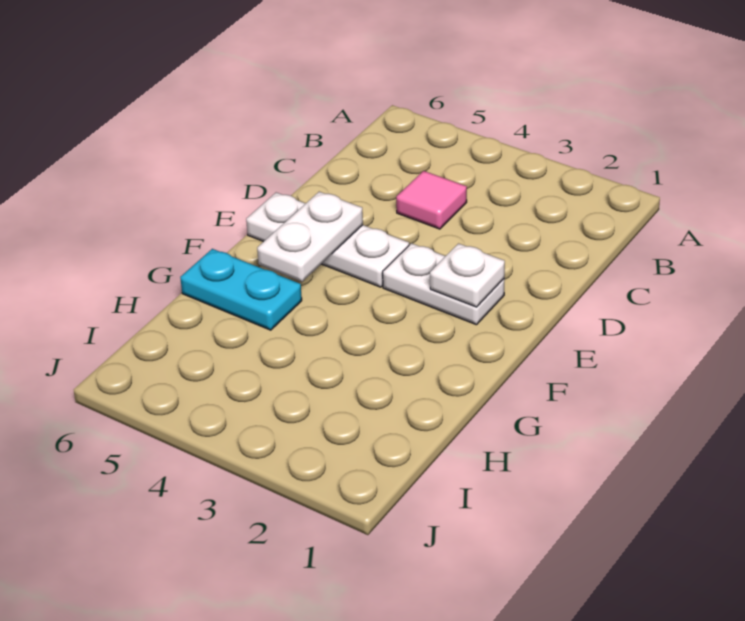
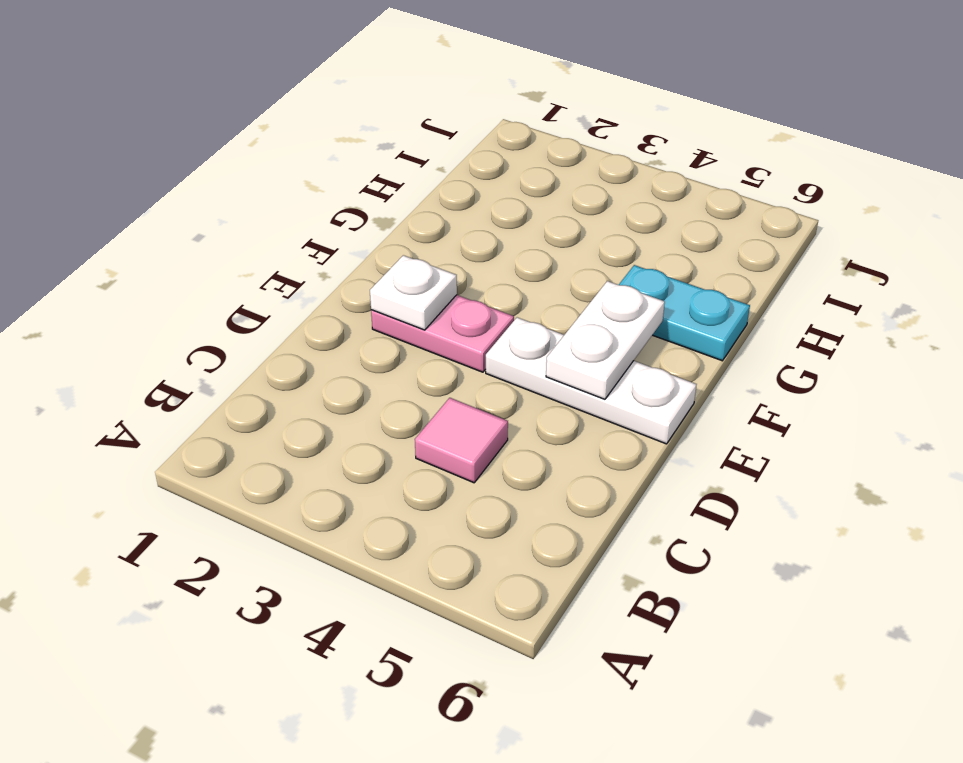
white plate E2:E3 level 1 -> pink plate E2:E3 level 1

